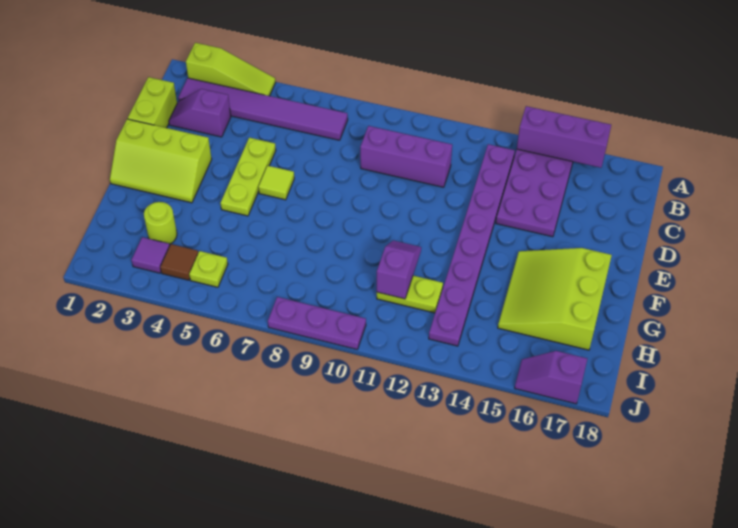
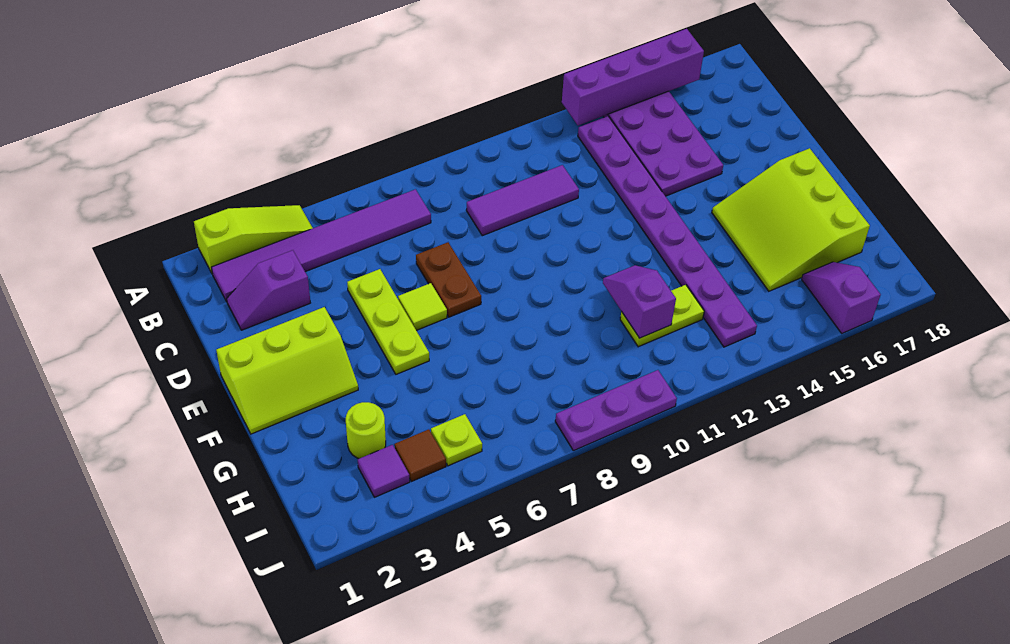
purple brick A14:A16 level 2 -> purple brick A13:A16 level 2
lime brick C1:D1 level 1 -> none
purple brick C9:C11 level 1 -> purple tile C9:C11 level 1
none -> brown plate D7:E7 level 1
purple slope J16:J17 level 1 top 17 -> purple slope I16:J16 level 1 top J

